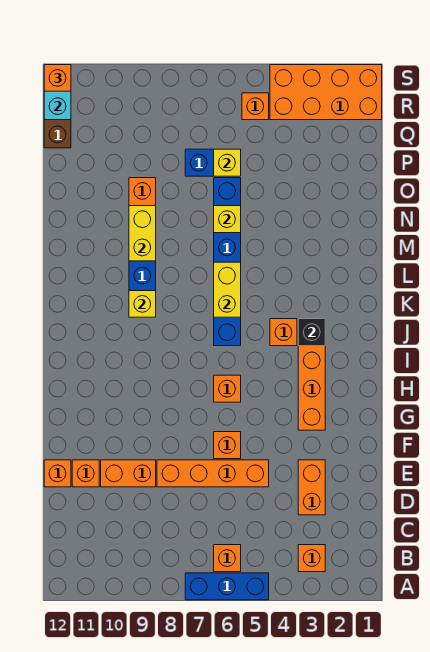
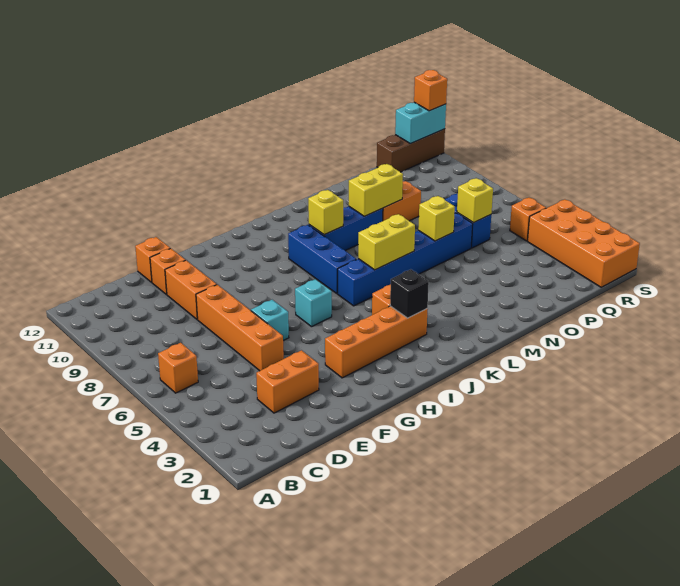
blue brick A5:A7 level 1 -> blue brick J7:J9 level 1
orange brick B3 level 1 -> none
orange brick F6 level 1 -> cyan brick F6 level 1
orange brick H6 level 1 -> cyan brick H6 level 1

